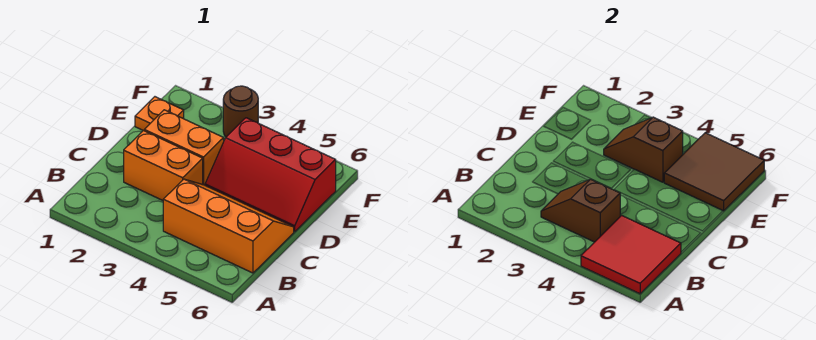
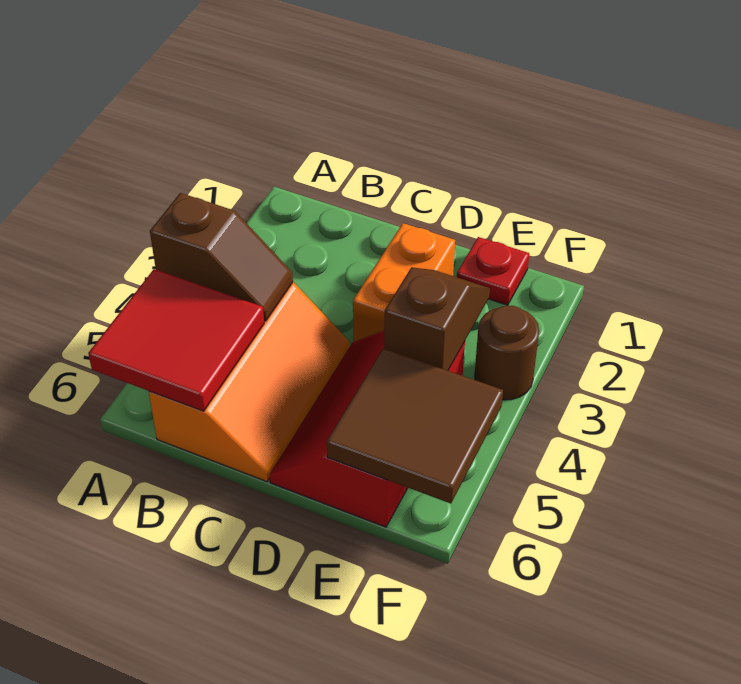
brown slope B3:B4 level 2 top 4 -> brown slope A4:B4 level 2 top A
orange brick C2:C3 level 1 -> none
orange plate E1 level 1 -> red plate E1 level 1

